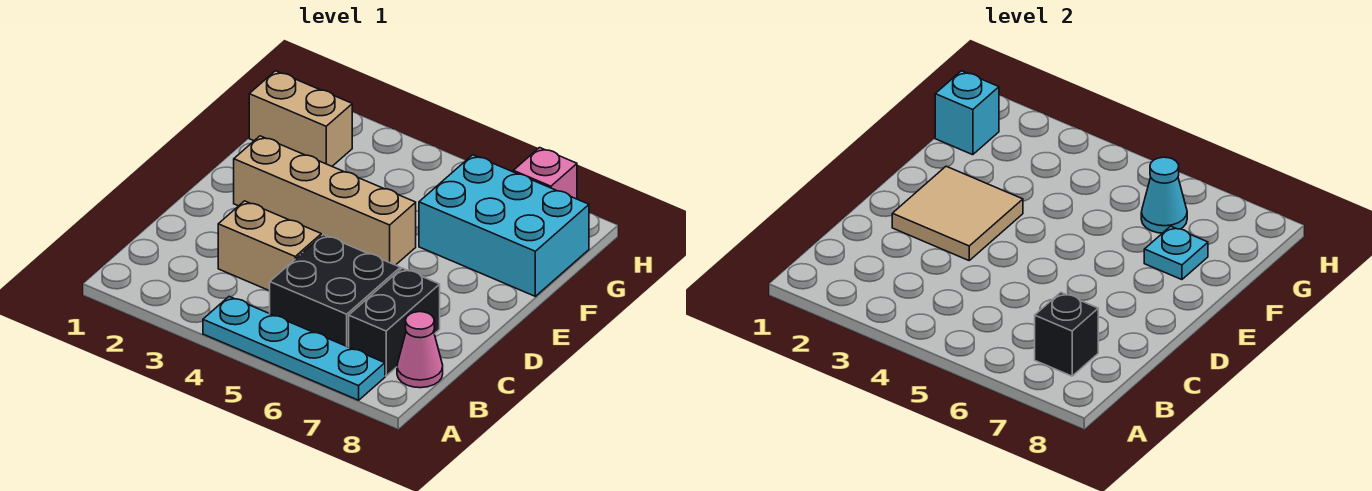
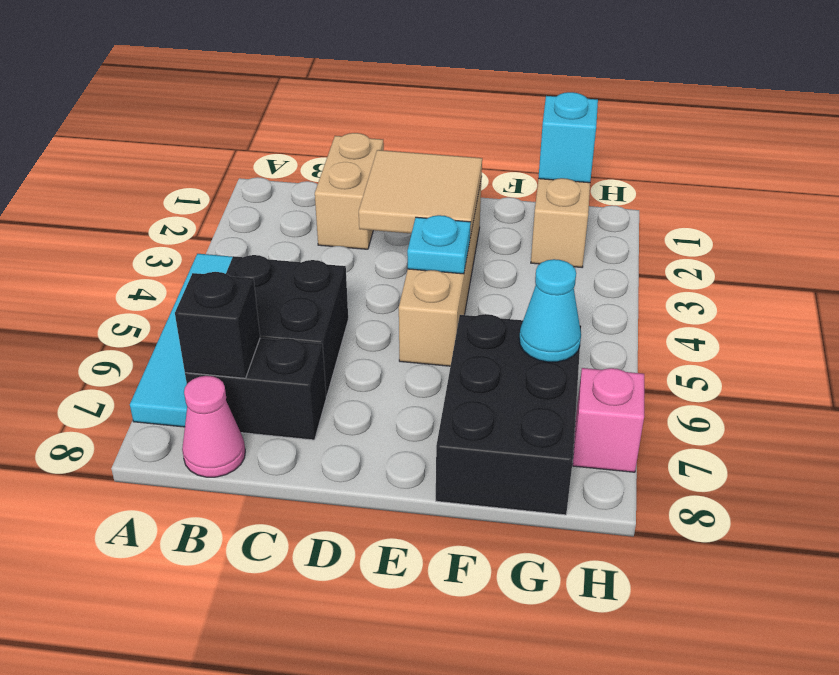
cyan plate A4:A7 level 1 -> cyan tile A4:A7 level 1
tan brick C3:C4 level 1 -> tan brick C1:C2 level 1
cyan brick F6:G8 level 1 -> black brick F6:G8 level 1
cyan plate F7 level 2 -> cyan plate E4 level 2

